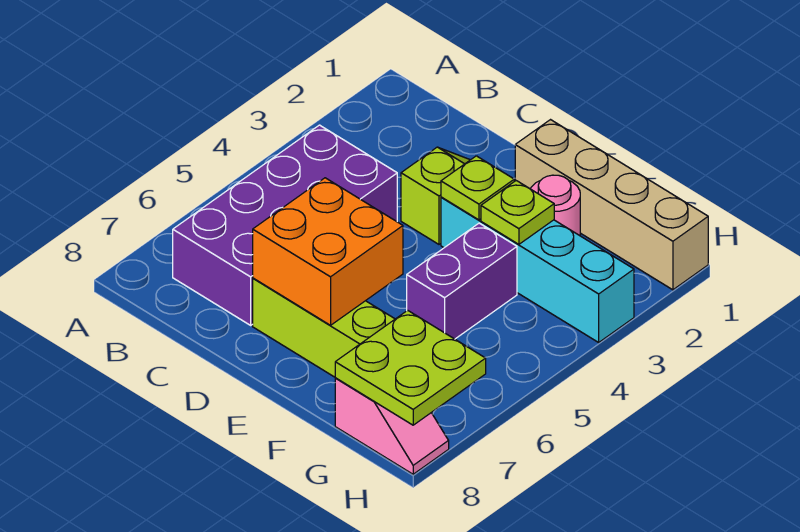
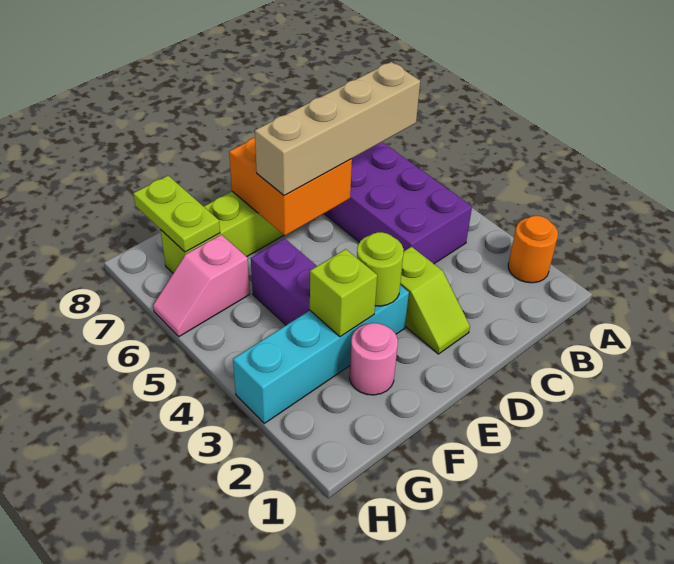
none -> orange round brick A2 level 1
tan brick E1:H1 level 1 -> tan brick B6:E6 level 3
lime plate E3 level 2 -> lime round brick E3 level 2
lime plate F3 level 2 -> lime brick F3 level 2
lime plate G7:H8 level 2 -> lime plate G7:G8 level 2
pink slope G8:H8 level 1 top G -> pink slope G6:H6 level 1 top G

